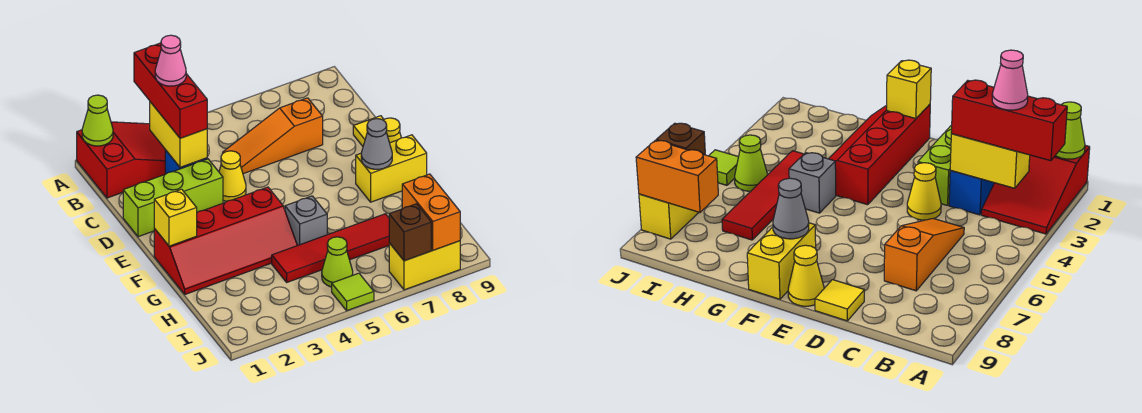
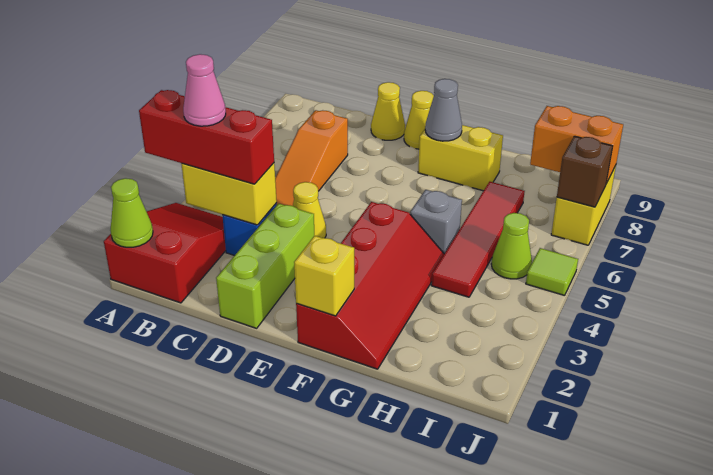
yellow tile D9 level 1 -> yellow cone D9 level 1
yellow brick F8:F9 level 1 -> yellow brick F8:G8 level 1

